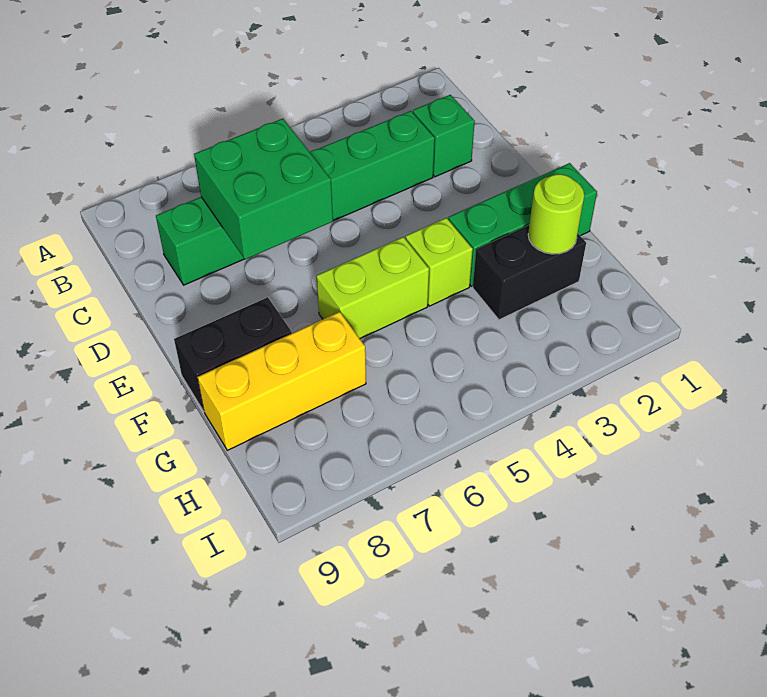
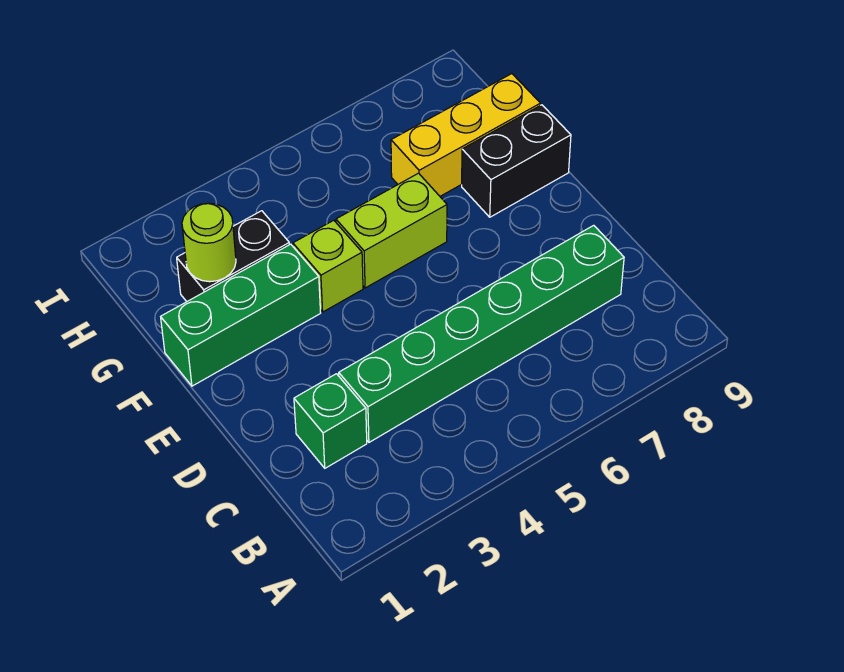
green brick C6:D7 level 2 -> none

